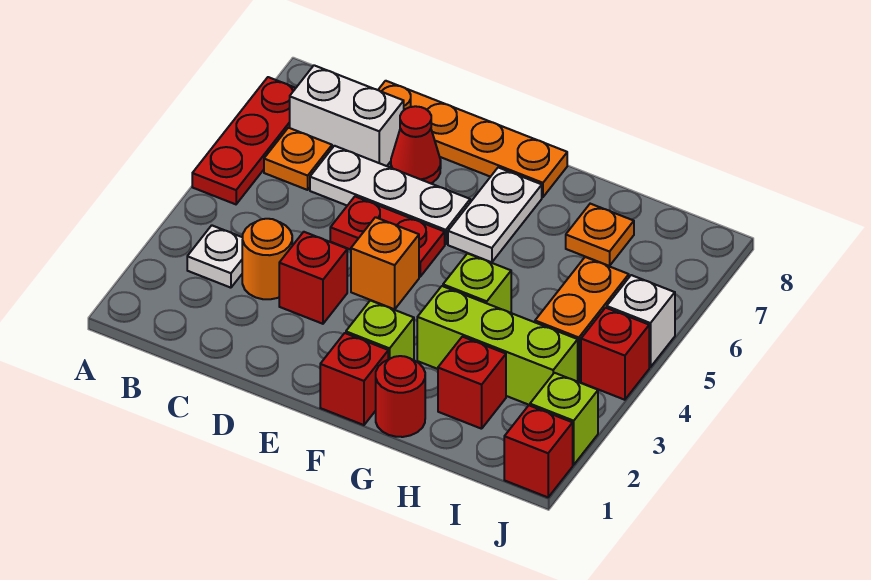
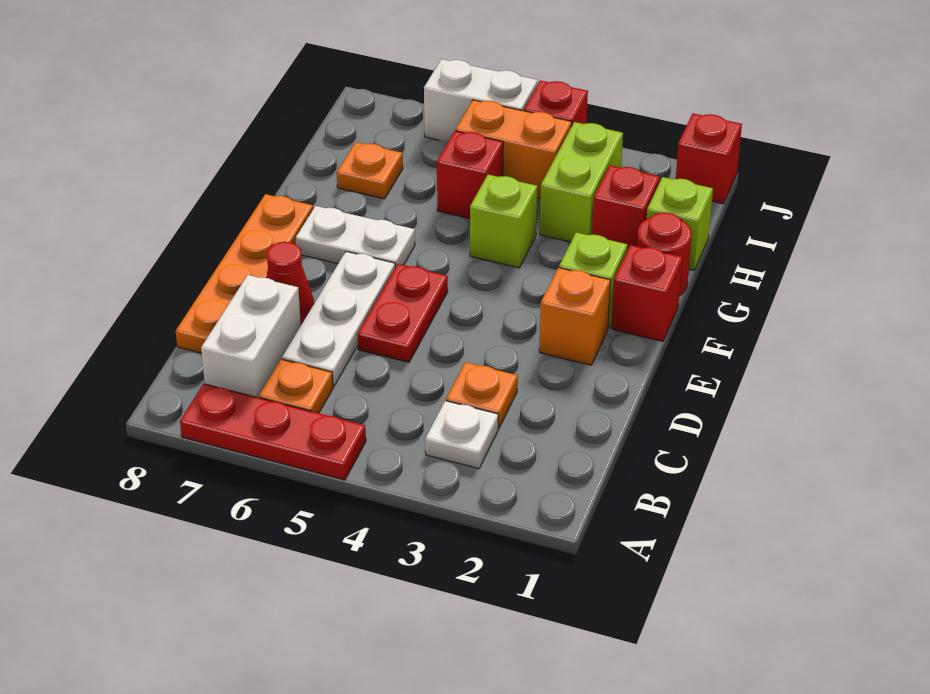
orange round brick C3 level 1 -> orange plate C3 level 1
red brick D3 level 1 -> red brick H5 level 1
orange brick E4 level 1 -> orange brick E2 level 1
lime brick G3:I3 level 1 -> lime brick H3:I3 level 1
lime brick J2 level 1 -> lime brick H1 level 1
white brick J5 level 1 -> white brick J5:J6 level 1

